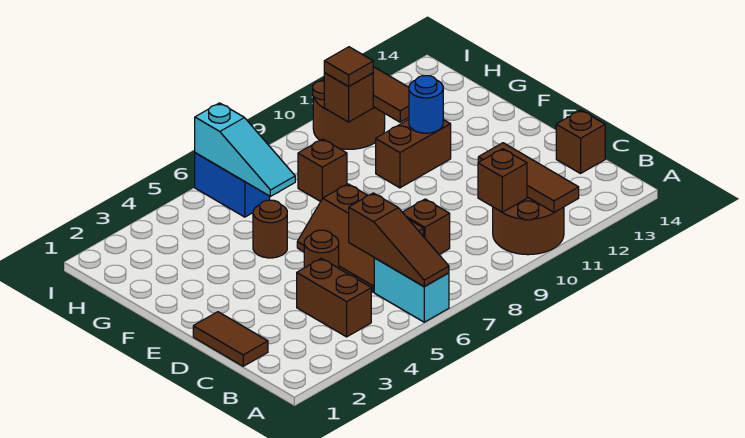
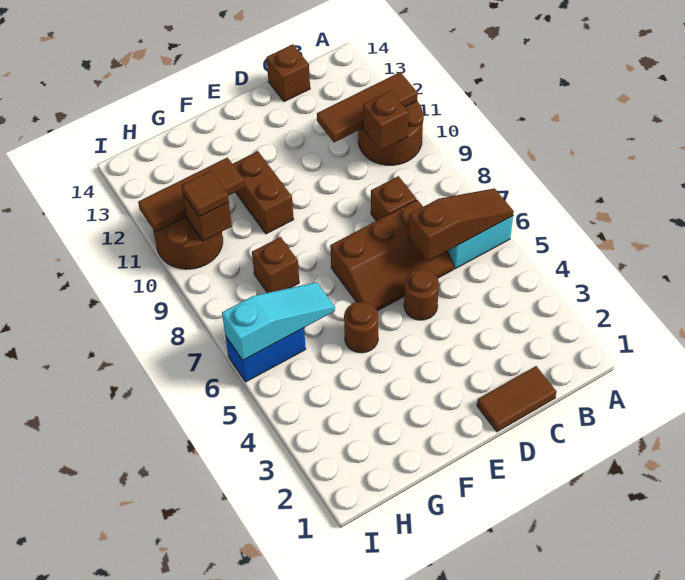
brown brick B4:C4 level 1 -> none
blue round brick F11 level 2 -> none

